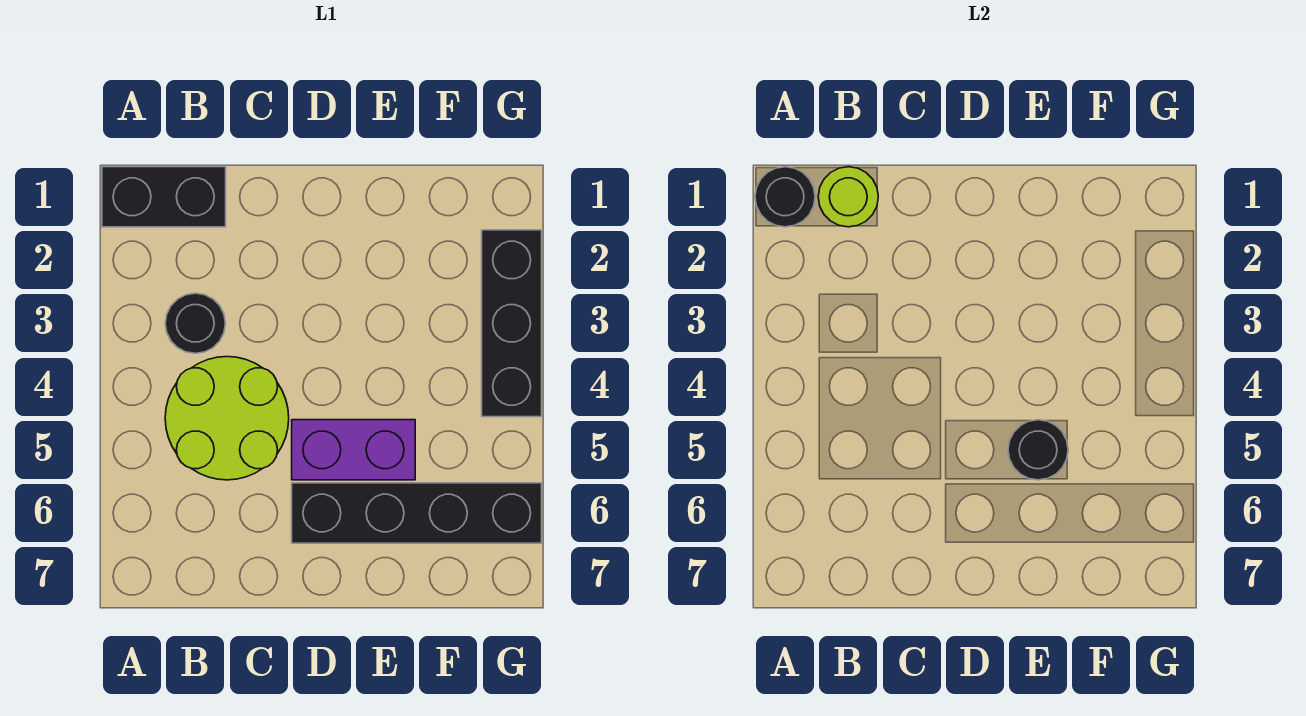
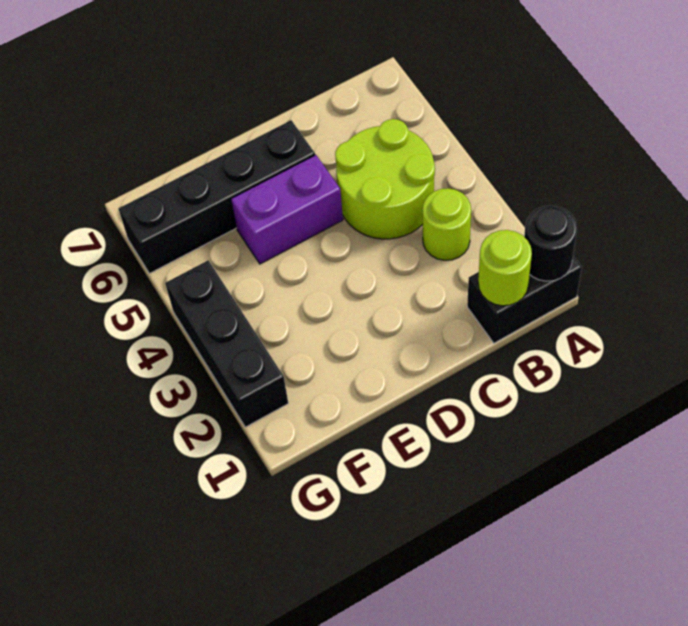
black round brick B3 level 1 -> lime round brick B3 level 1
black round brick E5 level 2 -> none

